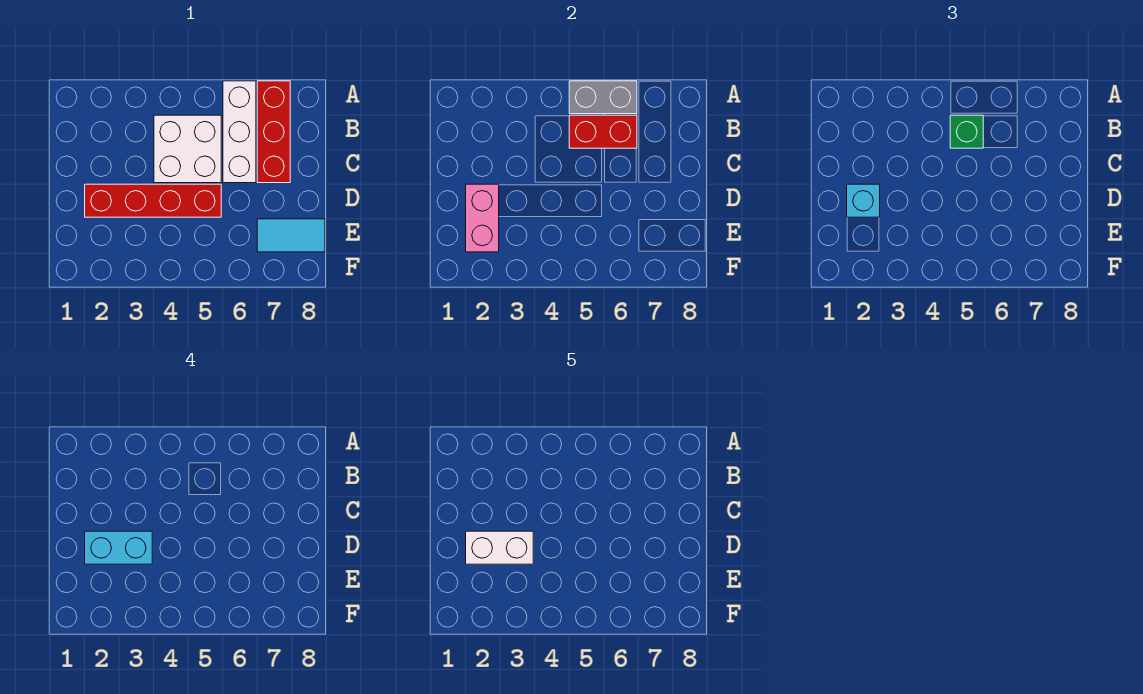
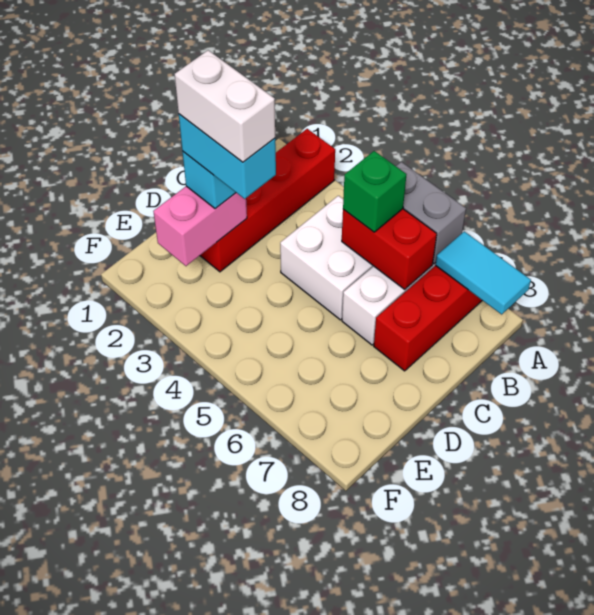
red brick D2:D5 level 1 -> red brick A2:D2 level 1
cyan tile E7:E8 level 1 -> cyan tile A7:A8 level 2

